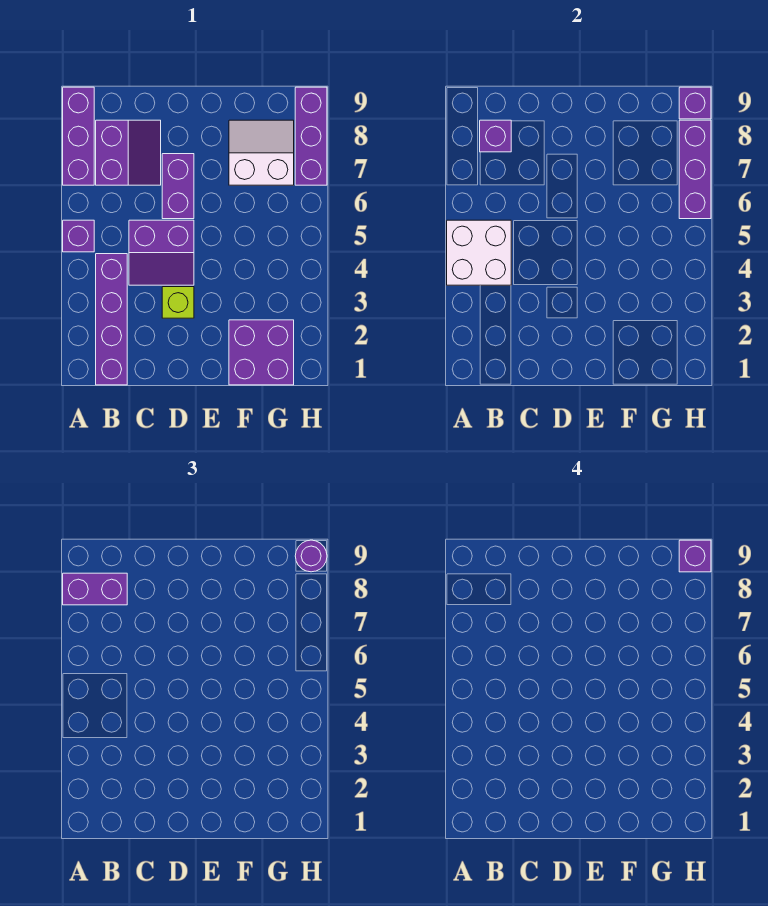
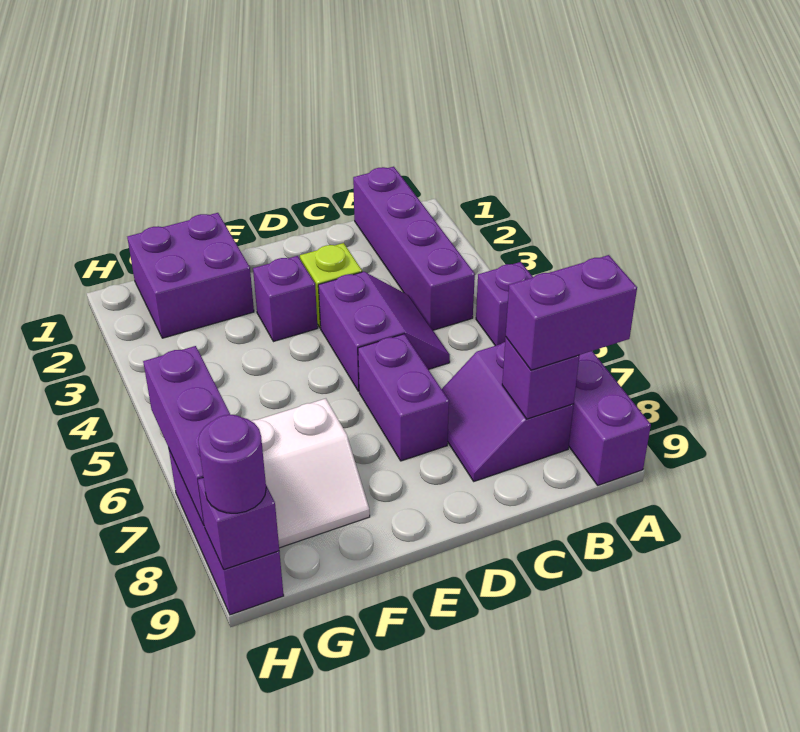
white brick A4:B5 level 2 -> none
purple slope C4:D5 level 1 top 5 -> purple slope C4:D5 level 1 top D
purple brick H9 level 4 -> purple brick E3 level 1

